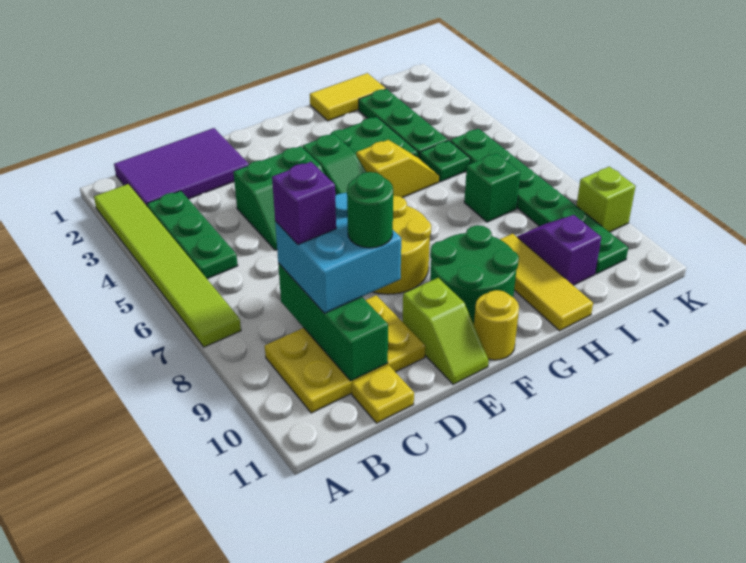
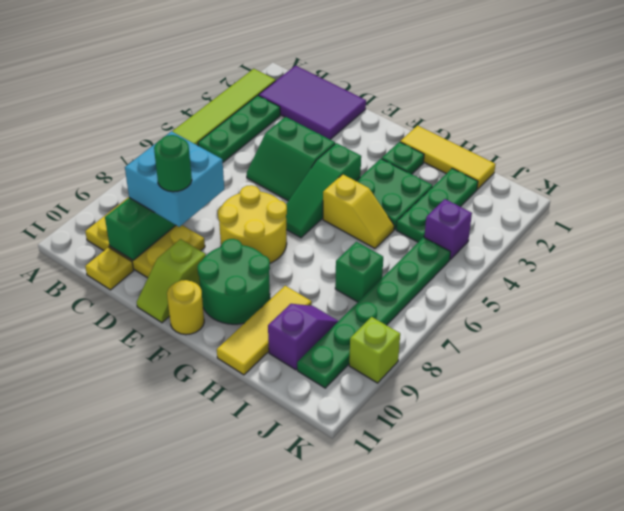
purple brick C8 level 4 -> purple brick J4 level 1
yellow tile H1:I1 level 1 -> yellow tile G1:I1 level 1
green plate I5 level 1 -> green plate G2 level 1

